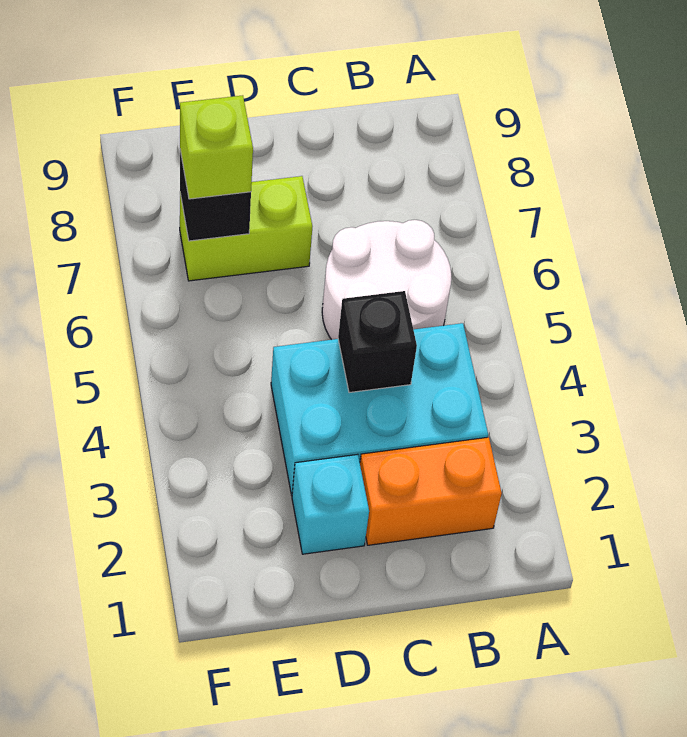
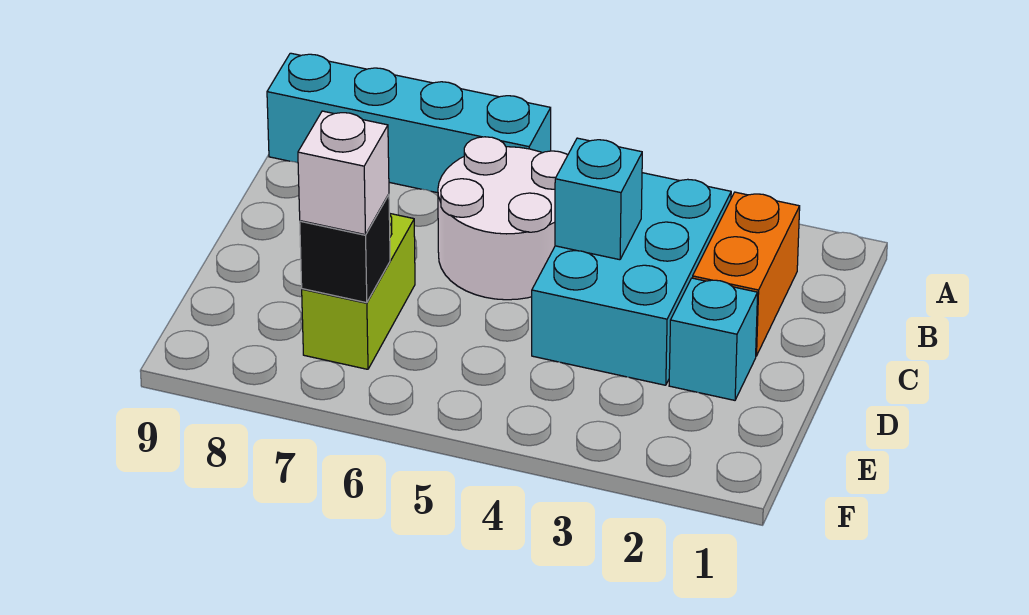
none -> cyan brick A6:A9 level 1
black brick C4 level 2 -> cyan brick C4 level 2
lime brick E7 level 3 -> white brick E7 level 3

